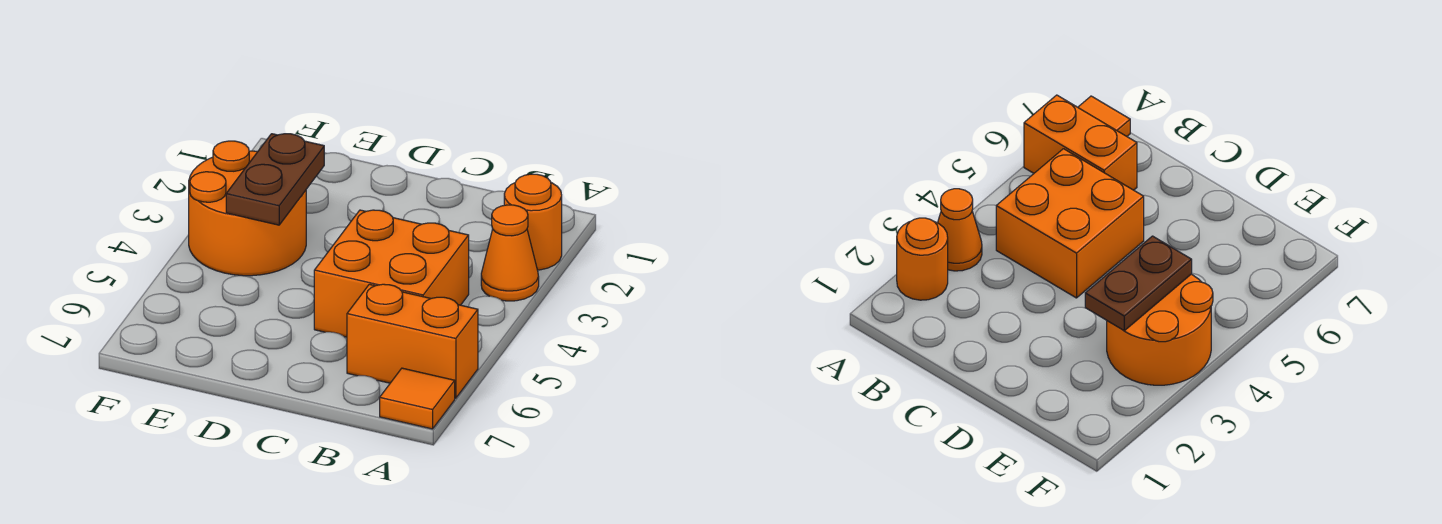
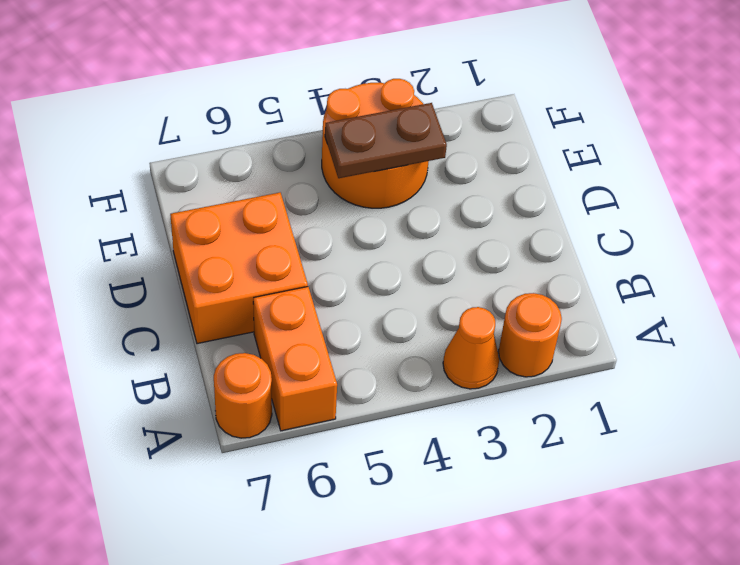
orange tile A7 level 1 -> orange round brick A7 level 1
orange brick B4:C5 level 1 -> orange brick C6:D7 level 1

